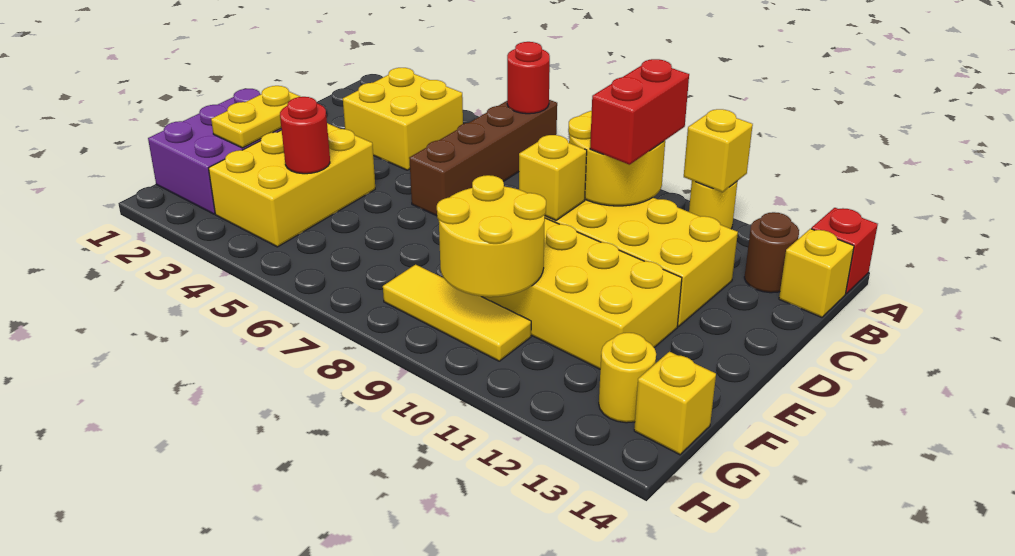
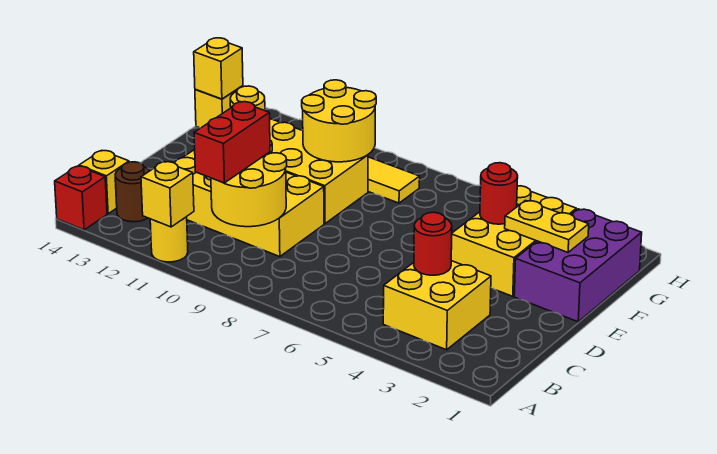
brown brick A6:D6 level 1 -> none
red round brick A6 level 2 -> red round brick C4 level 2
yellow brick D9 level 2 -> yellow brick G14 level 2
yellow plate E2:F2 level 2 -> yellow plate F2:F3 level 2

